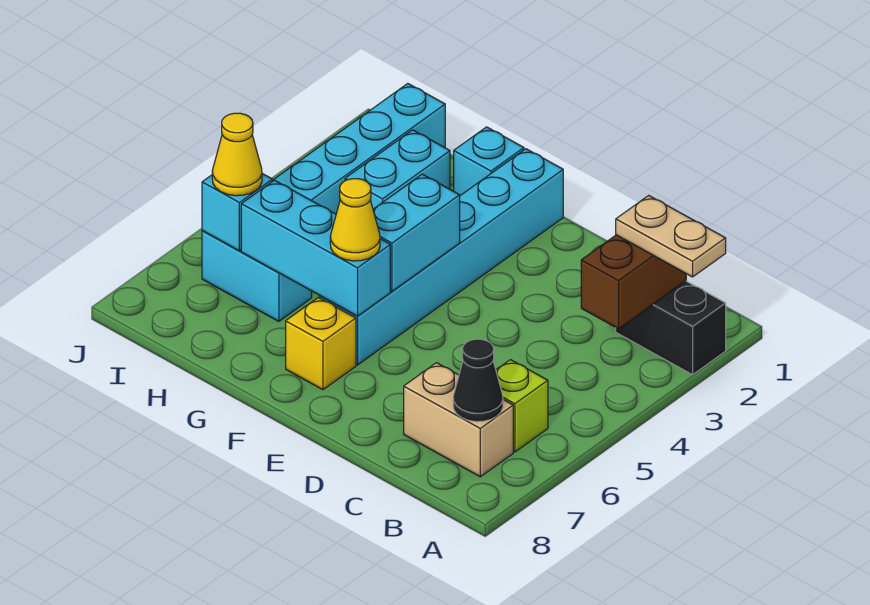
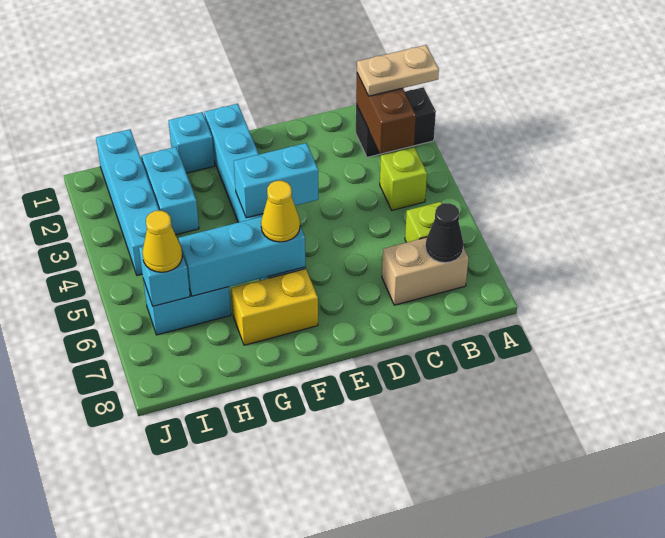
none -> lime brick B4 level 1
cyan brick F4:F5 level 2 -> cyan brick E4:F4 level 2
yellow brick F7 level 1 -> yellow brick F7:G7 level 1

